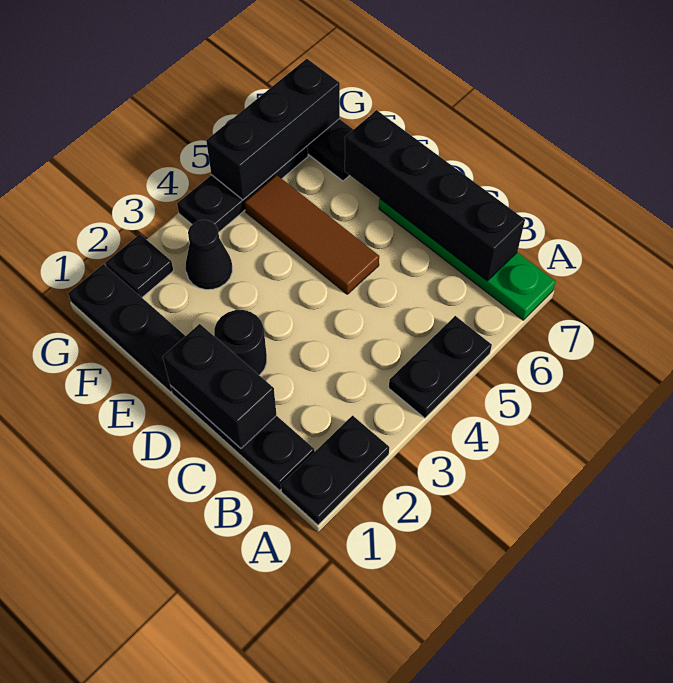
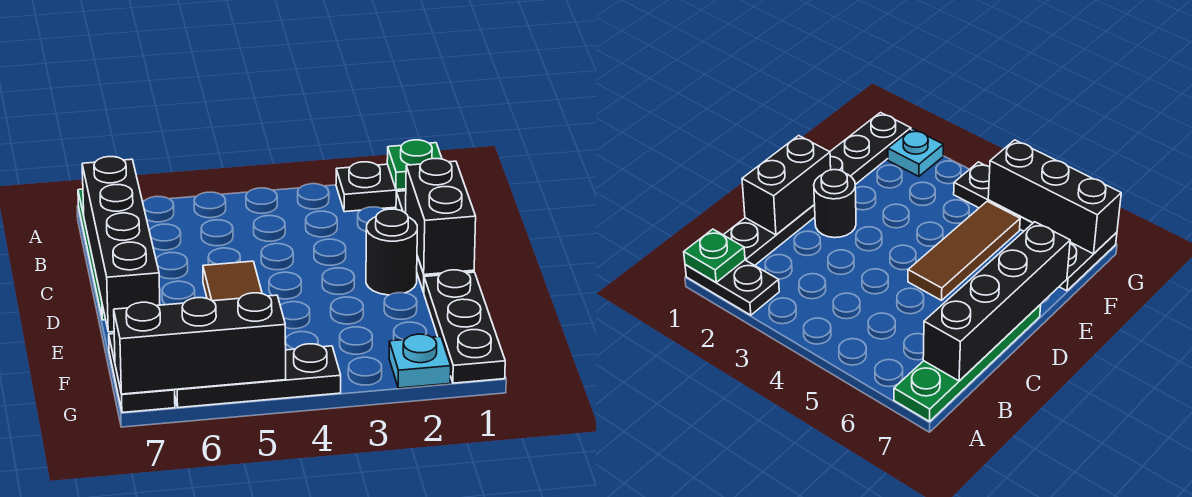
none -> green plate A1 level 2
black plate A4:A5 level 1 -> none
black cone F3 level 1 -> none
black plate G2 level 1 -> cyan plate G2 level 1

